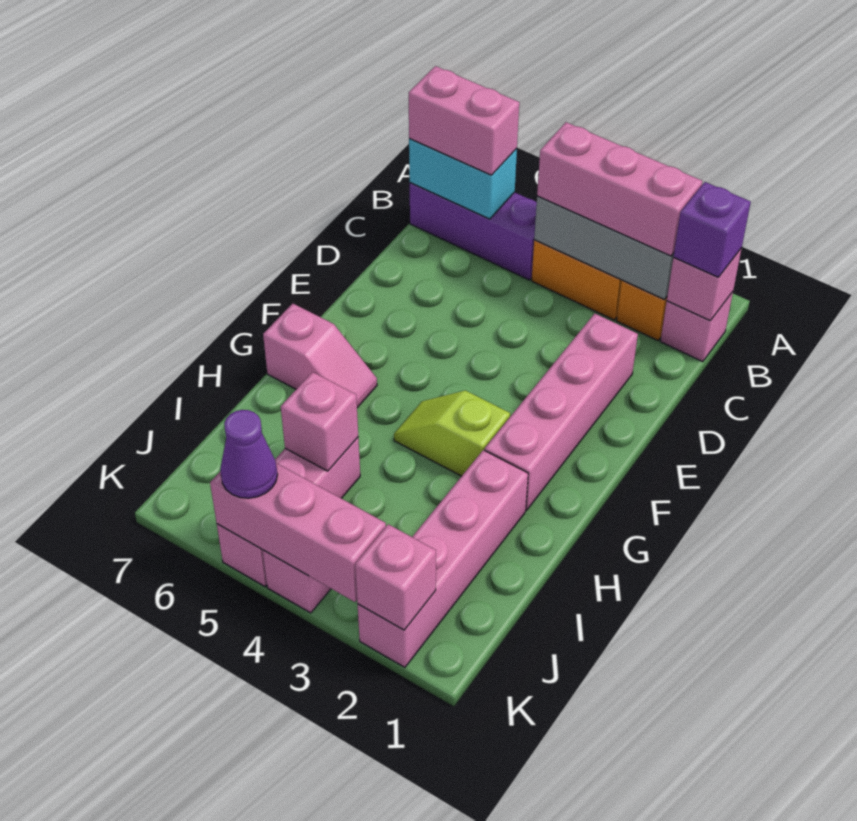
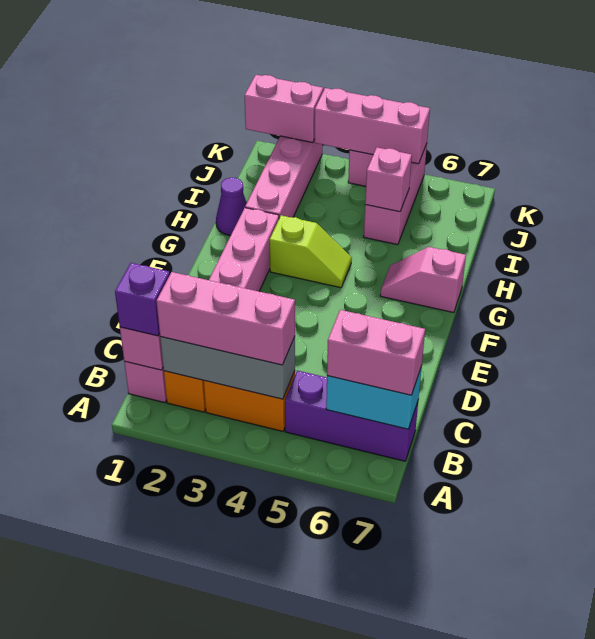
pink brick K2 level 2 -> pink brick K1:K2 level 2
purple cone K5 level 3 -> purple cone H1 level 1

